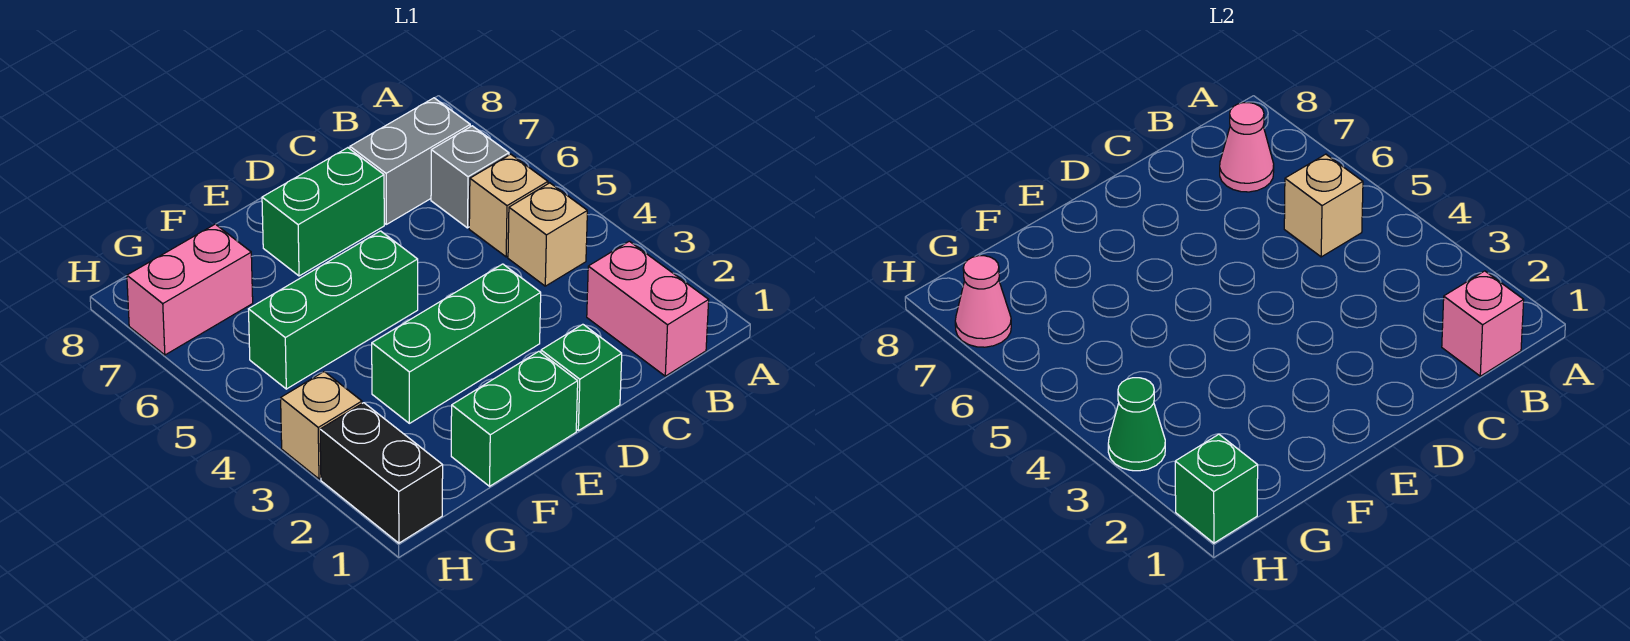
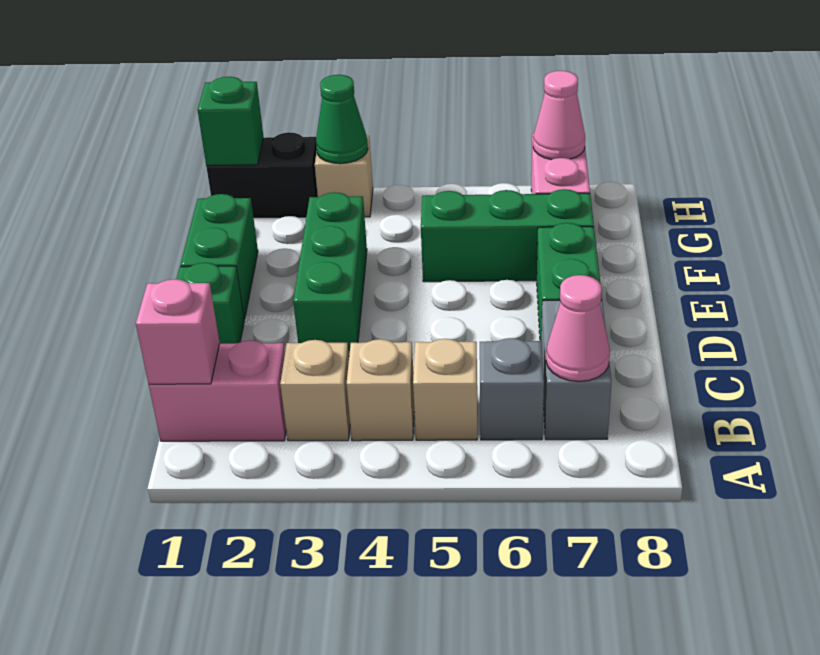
tan brick B5 level 2 -> tan brick B3 level 1
green brick E5:G5 level 1 -> green brick F5:F7 level 1

